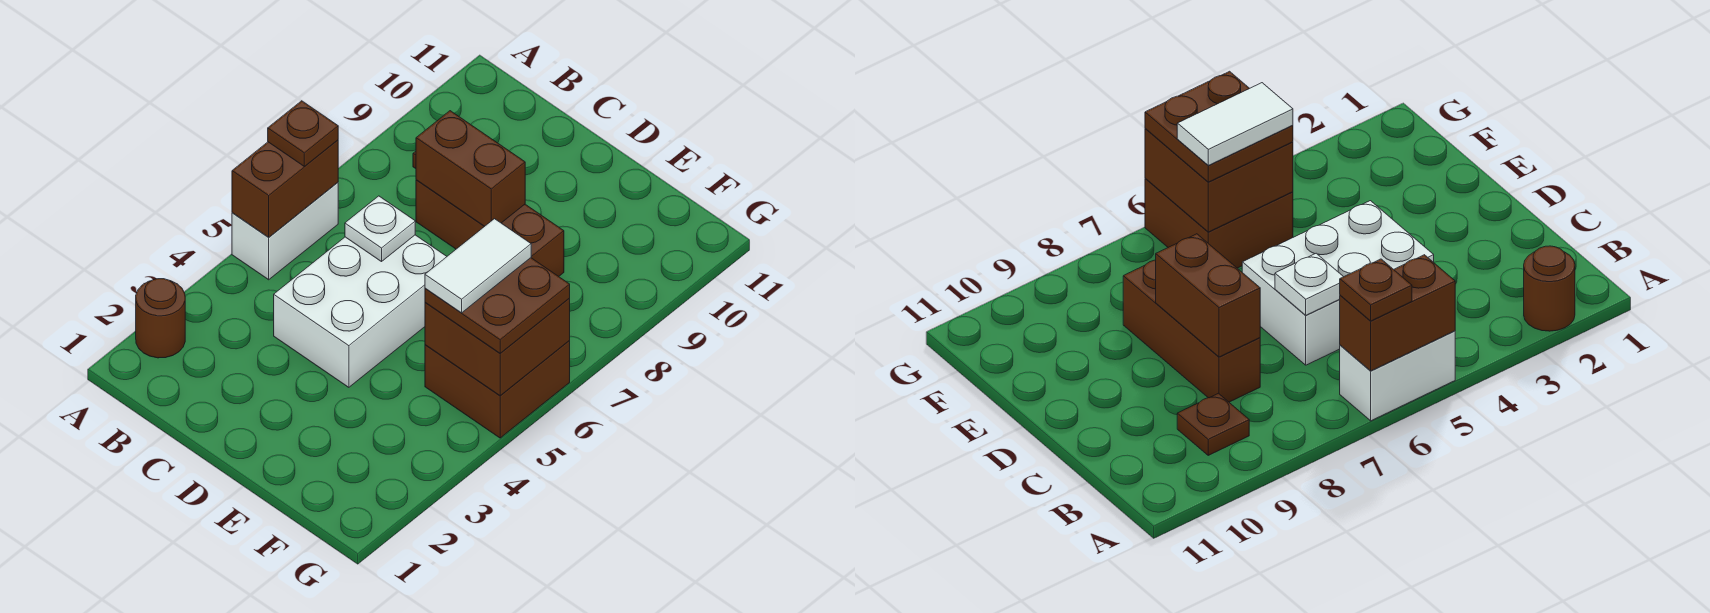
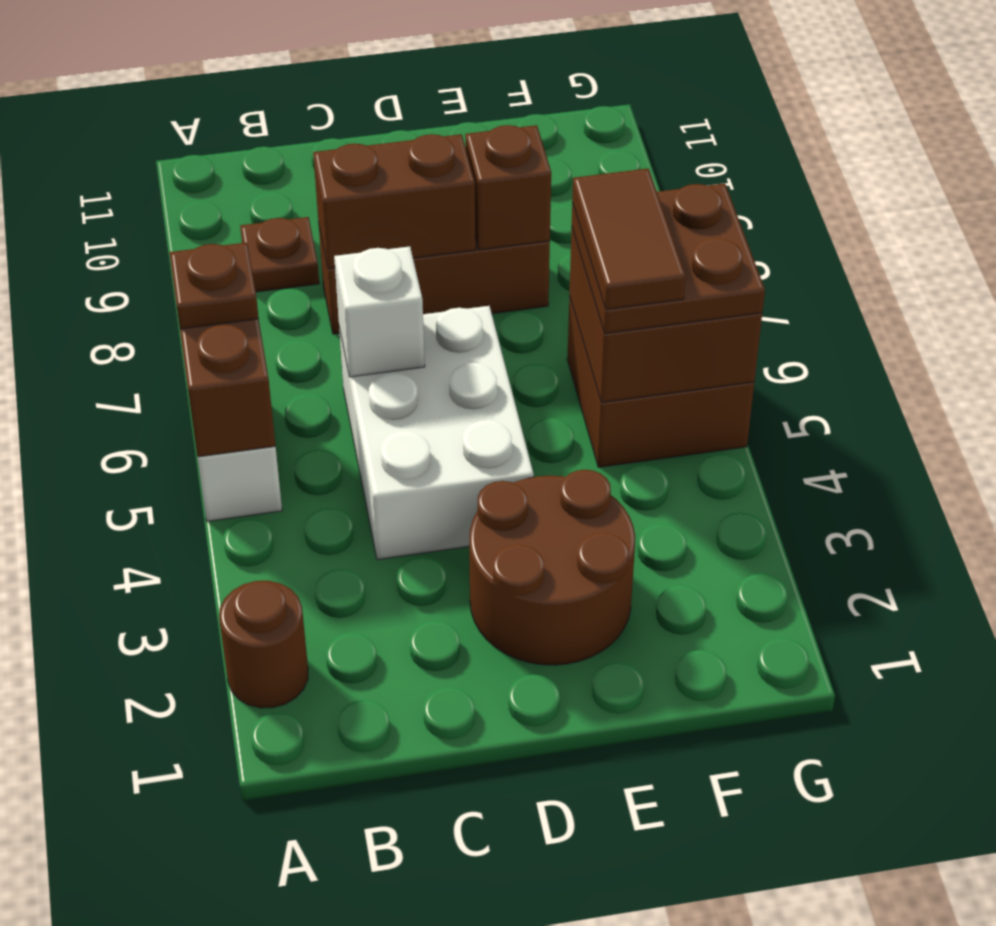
white plate C6 level 2 -> white brick C6 level 2
none -> brown round brick D2:E3 level 1
none -> brown brick E8 level 2
white tile F5:F6 level 4 -> brown tile F5:F6 level 4

